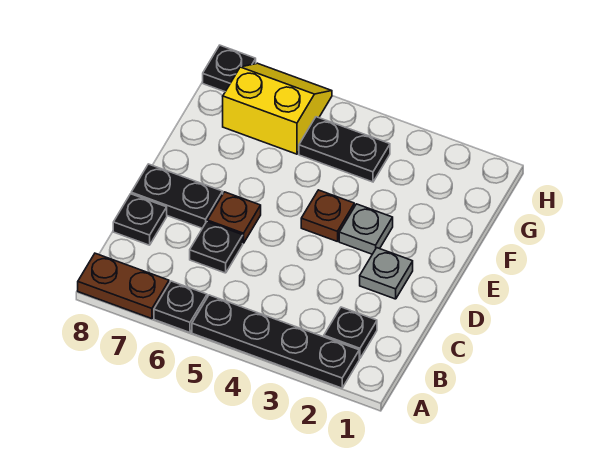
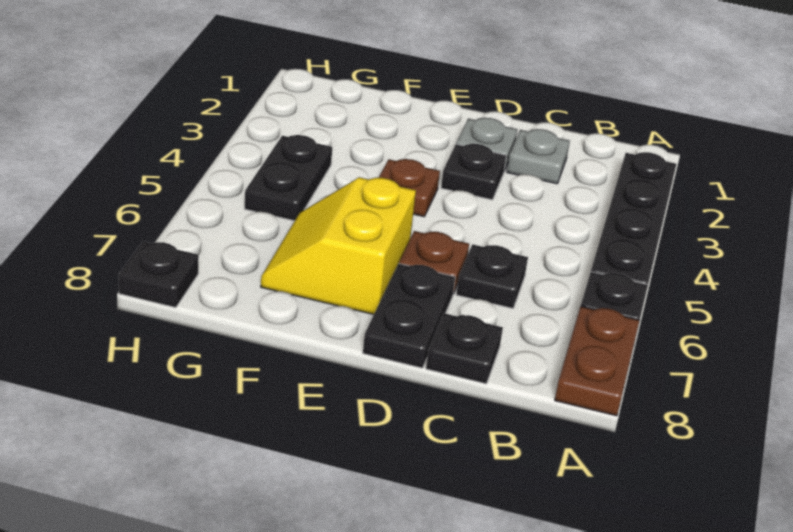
black plate B2 level 1 -> black plate D3 level 1
grey plate E3 level 1 -> grey plate C2 level 1
yellow slope G6:H7 level 1 top G -> yellow slope E6:F7 level 1 top E

